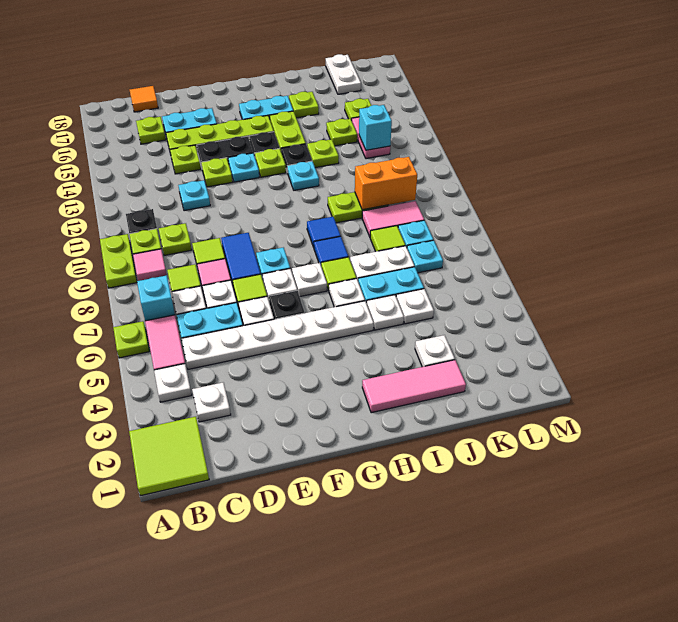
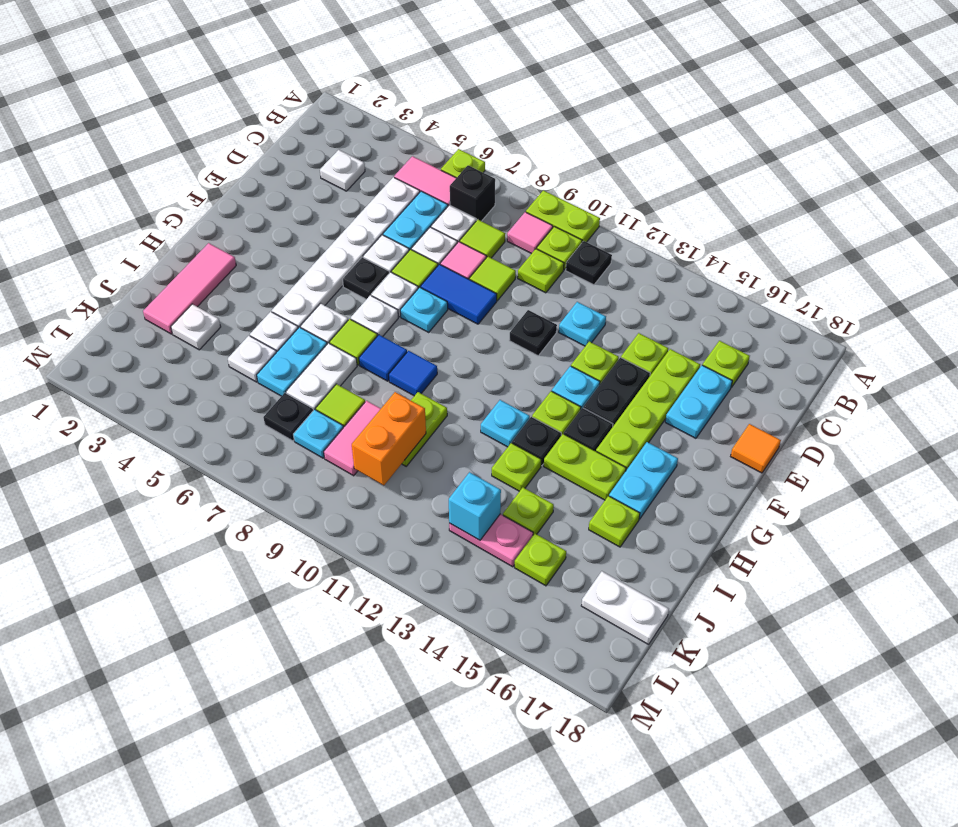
lime tile A1:B2 level 1 -> none
white plate B4 level 1 -> none
cyan brick B7 level 1 -> black brick B7 level 1
orange tile C18 level 1 -> orange tile E18 level 1
none -> black plate E11 level 1
cyan plate K7 level 1 -> black plate K7 level 1

